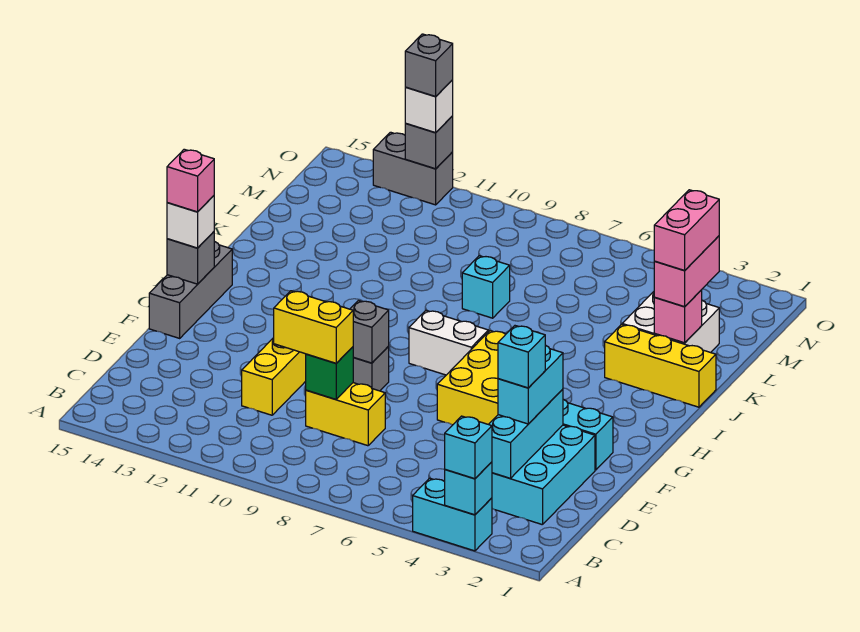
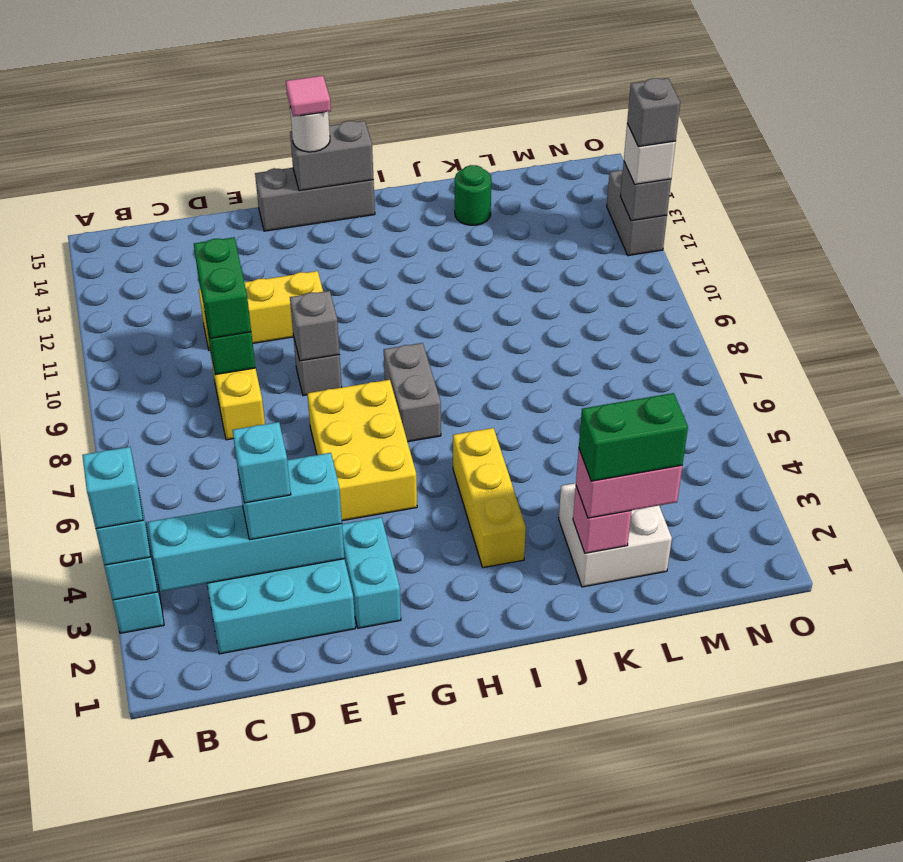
cyan brick C3:E3 level 2 -> cyan brick B3:E3 level 2
yellow brick D9:D10 level 3 -> green brick D9:D10 level 3
yellow brick F5:H6 level 1 -> yellow brick F5:G7 level 1
grey brick G15 level 2 -> grey brick G15:H15 level 2
white brick G15 level 3 -> white round brick G15 level 3
pink brick G15 level 4 -> pink tile G15 level 4
white brick H7:H8 level 1 -> grey brick H7:H8 level 1
yellow brick J1:J3 level 1 -> yellow brick I3:I5 level 1
pink brick K2:L2 level 4 -> green brick K2:L2 level 4
cyan brick K8 level 1 -> cyan brick A3 level 4
none -> green round brick K14 level 1

